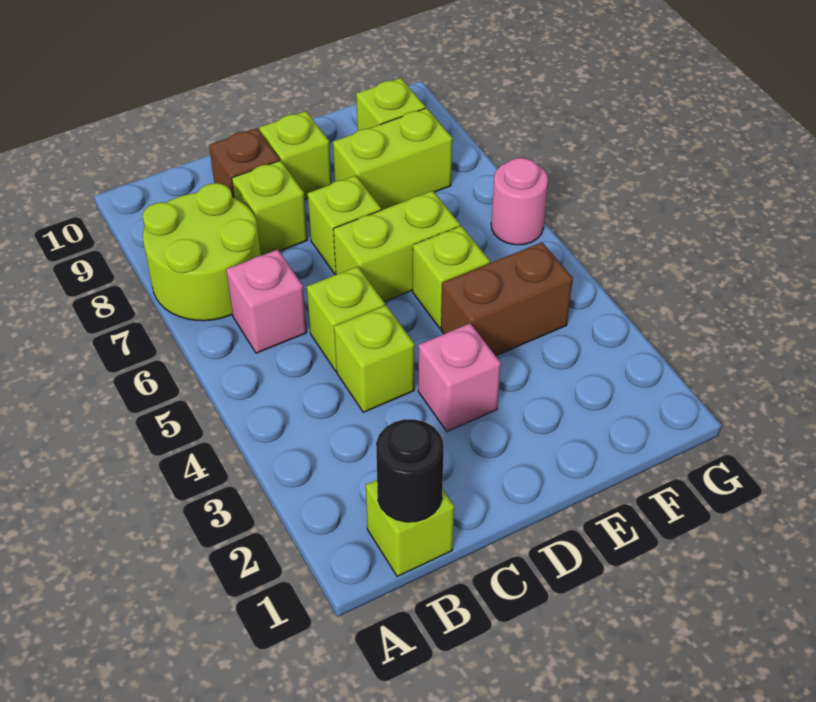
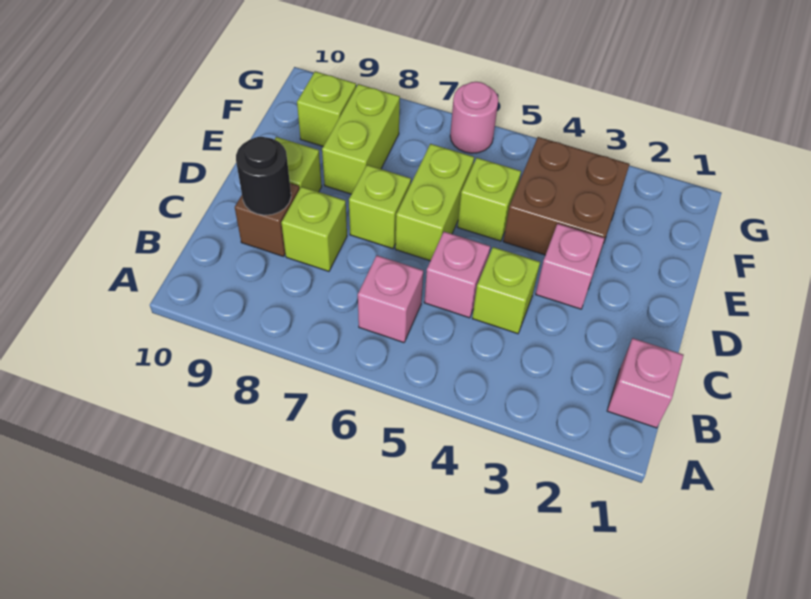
lime round brick A7:B8 level 1 -> none
lime brick B1 level 1 -> pink brick B1 level 1
black round brick B1 level 2 -> black round brick C9 level 2
lime brick C5 level 1 -> pink brick C5 level 1
brown brick E4:F4 level 1 -> brown brick E3:F4 level 1

